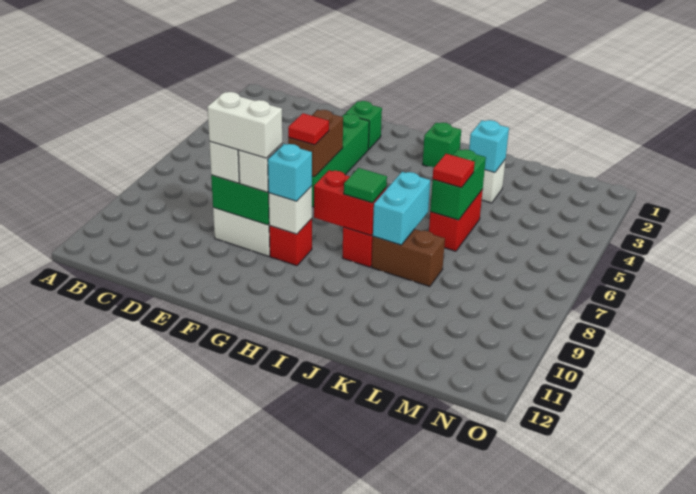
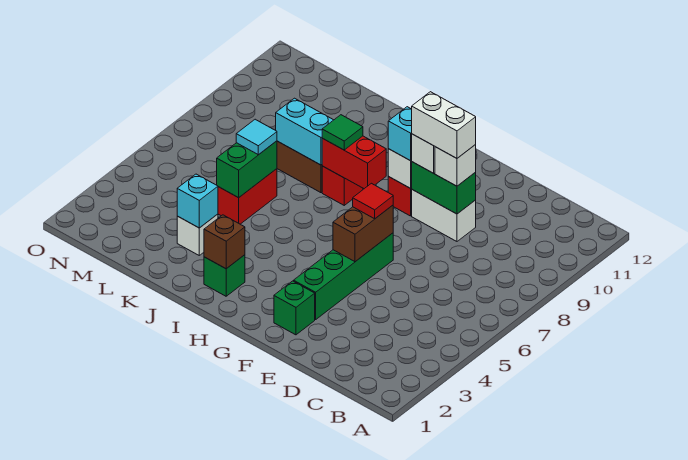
none -> brown brick I2 level 2
cyan brick J7:J8 level 2 -> cyan brick J8:K8 level 2
red tile K6 level 3 -> cyan tile K6 level 3

